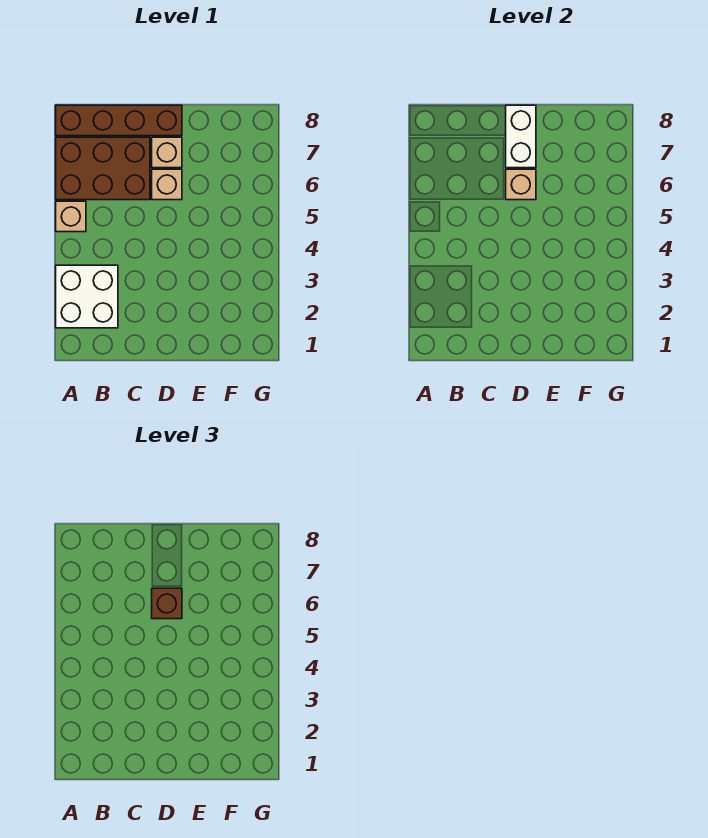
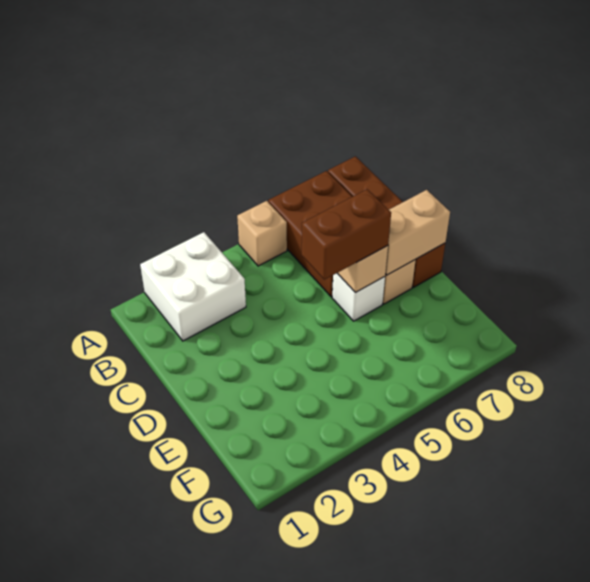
tan brick D6 level 1 -> white brick D6 level 1
brown brick D6 level 3 -> brown brick D5:D6 level 3
white brick D7:D8 level 2 -> tan brick D7:D8 level 2

